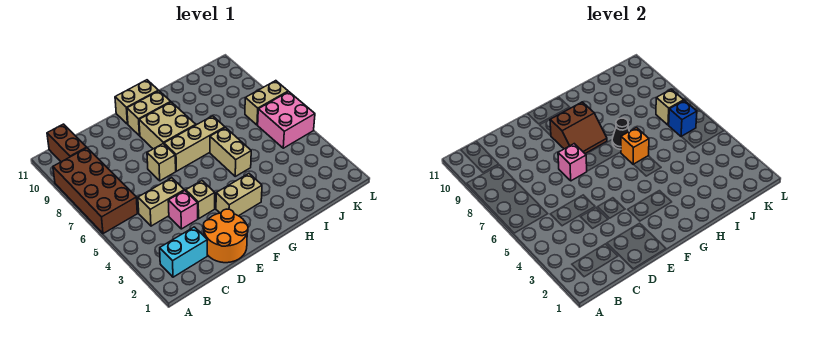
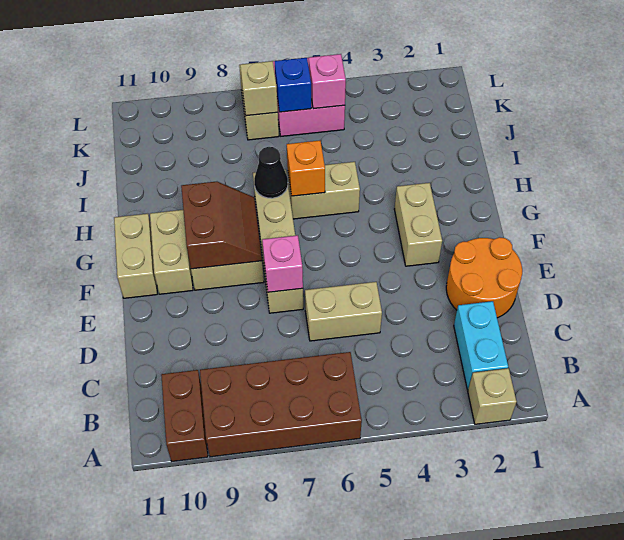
brown brick B10:B11 level 1 -> brown brick A10:B10 level 1
tan brick C5:D5 level 1 -> tan brick D5:D6 level 1
pink brick D4 level 1 -> pink brick K5 level 2
tan brick E4 level 1 -> tan brick A2 level 1

